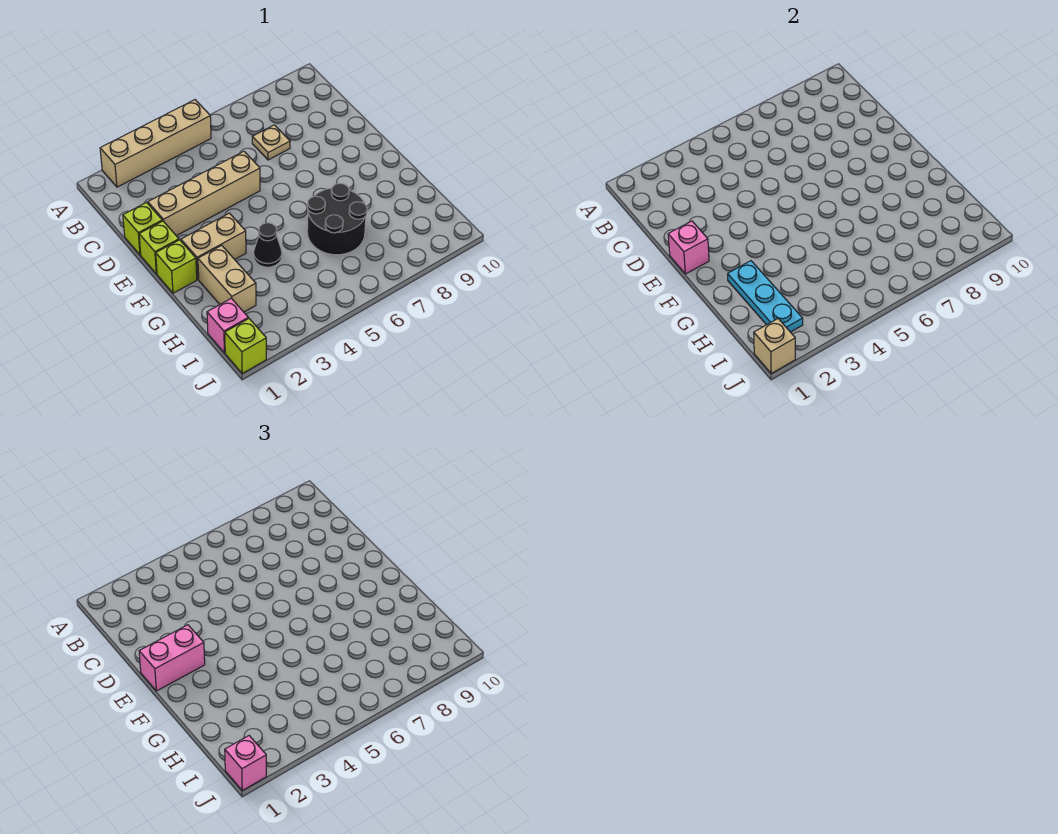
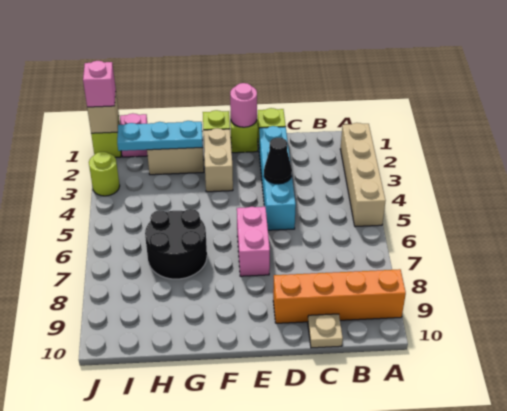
none -> orange brick A9:D9 level 1
tan plate C7 level 1 -> tan plate C10 level 1
tan brick D2:D5 level 1 -> cyan brick D2:D5 level 1
pink brick E1 level 2 -> pink round brick E1 level 2
pink brick E1:E2 level 3 -> pink brick E6:E7 level 1
black cone G4 level 1 -> black cone D4 level 2
none -> lime round brick J3 level 1

